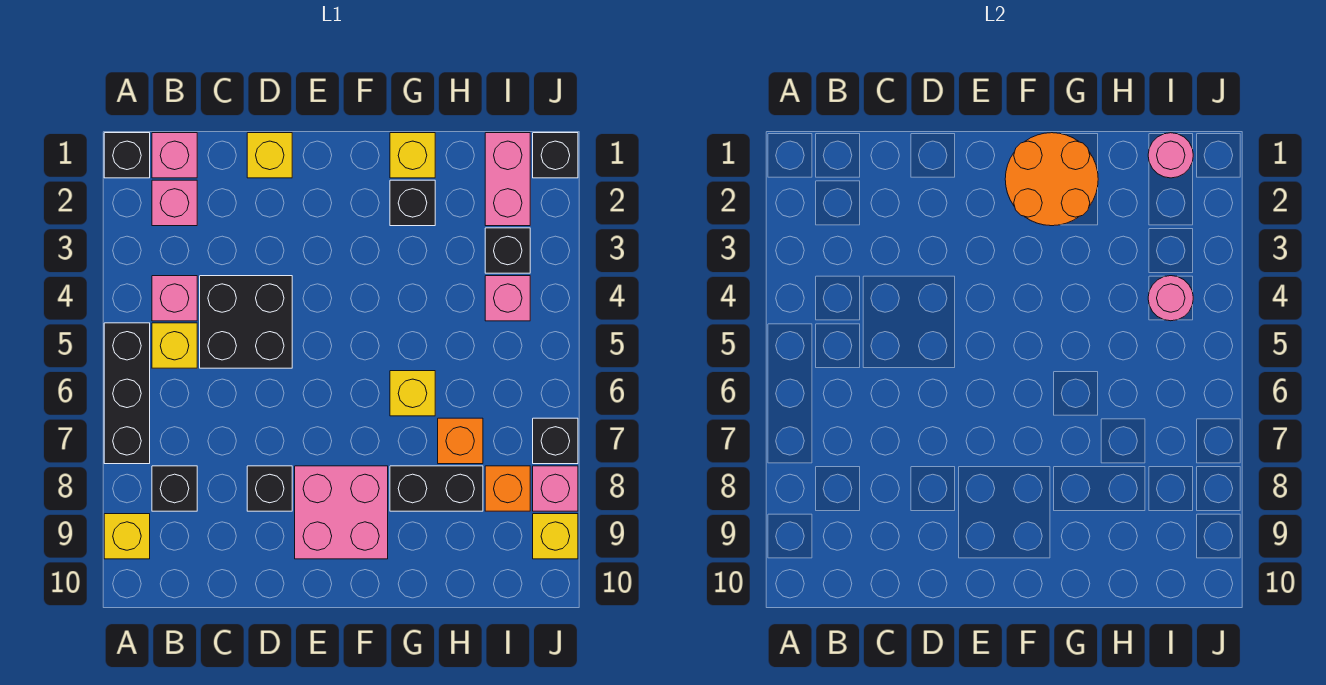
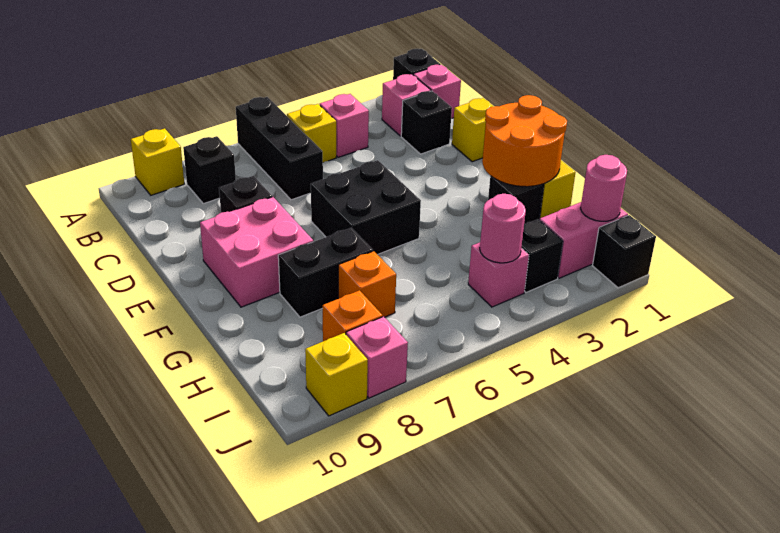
black brick A5:A7 level 1 -> black brick A6:C6 level 1
black brick C4:D5 level 1 -> black brick E5:F6 level 1
yellow brick G6 level 1 -> none
black brick G8:H8 level 1 -> black brick G7:G8 level 1
black brick J7 level 1 -> black brick C2 level 1

